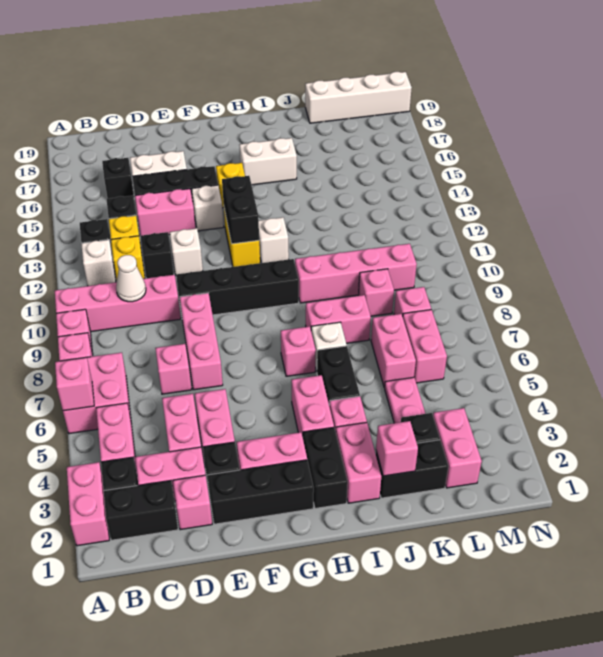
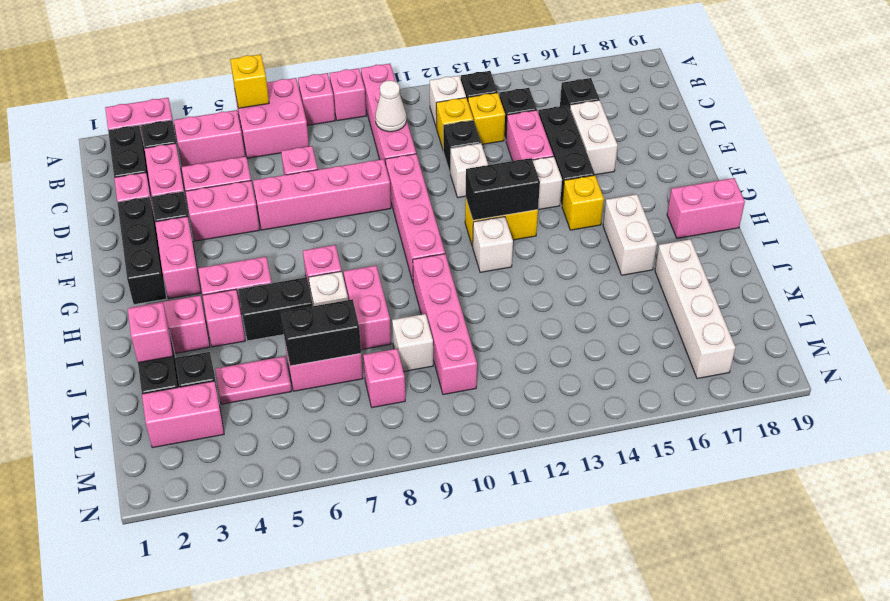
pink brick A6 level 2 -> yellow brick A6 level 2
pink brick E7:E9 level 1 -> pink brick E6:E9 level 1
black brick E10:H10 level 1 -> pink brick E10:H10 level 1
black brick H2:H3 level 1 -> black brick K6:K7 level 2
pink brick K9 level 1 -> white brick K9 level 1
white brick K19:N19 level 1 -> white brick J17:M17 level 1
pink brick L6:L7 level 1 -> pink brick H18:H19 level 1

